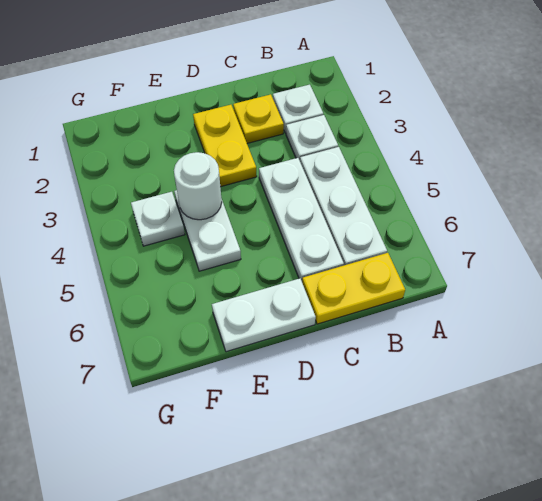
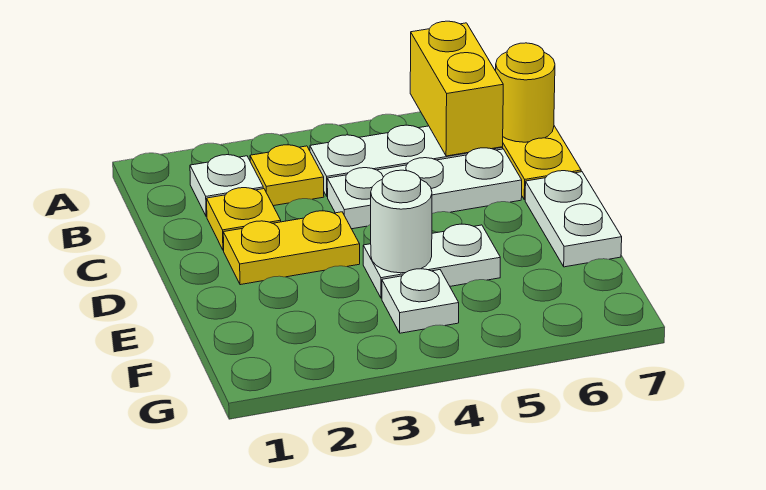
none -> yellow brick A6:B6 level 2
white plate B3 level 1 -> yellow plate B3 level 1
none -> yellow round brick B7 level 2

